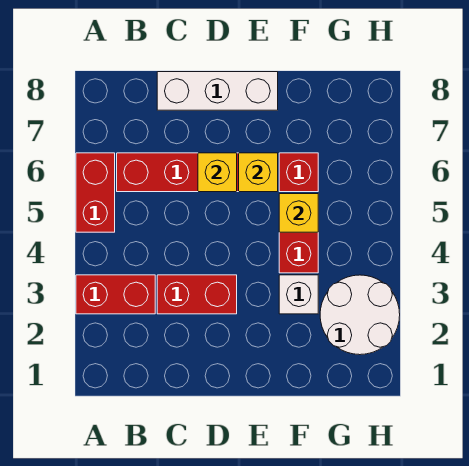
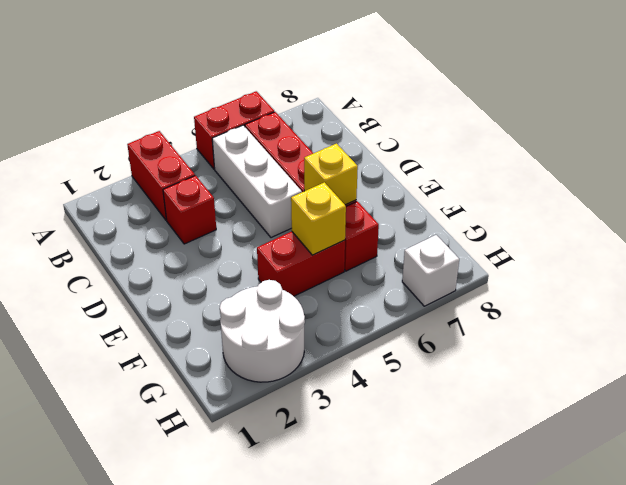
red brick C3:D3 level 1 -> red brick C3 level 1
white brick C8:E8 level 1 -> white brick B5:D5 level 1
yellow brick D6 level 2 -> none
white brick F3 level 1 -> white brick H7 level 1

